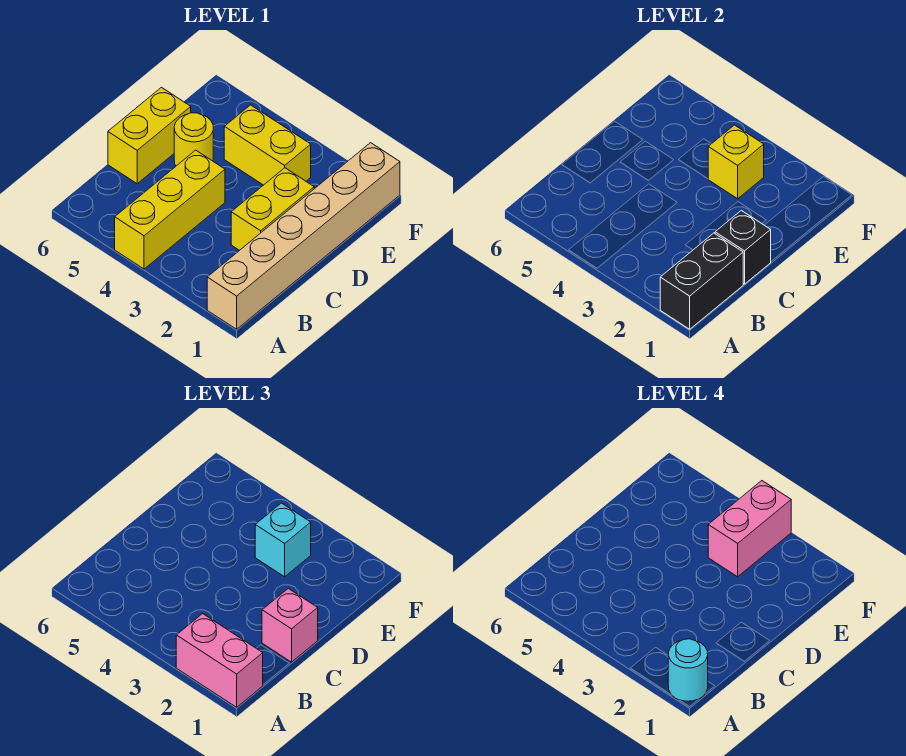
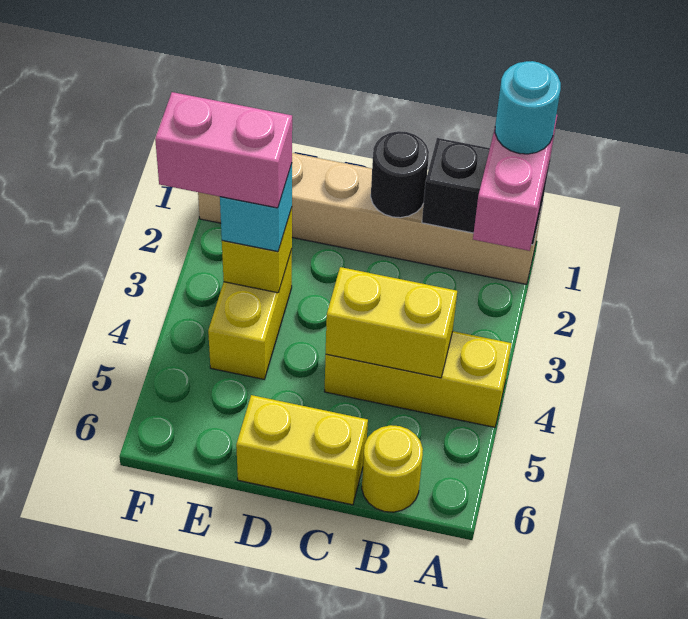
black brick C1 level 2 -> black round brick C1 level 2
pink brick C1 level 3 -> none
yellow brick C2:D2 level 1 -> yellow brick B4:C4 level 2
yellow round brick D5 level 1 -> yellow round brick B6 level 1

